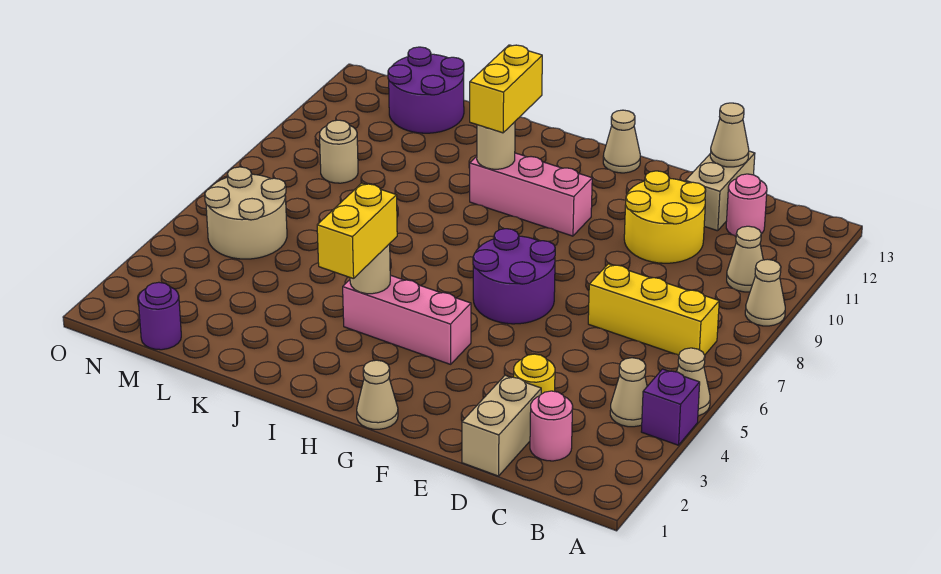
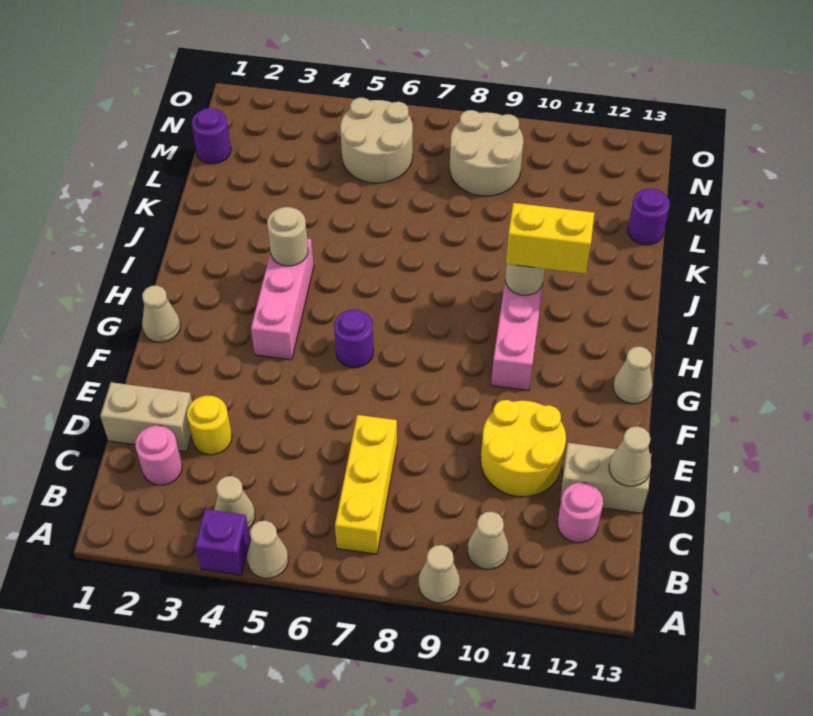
purple round brick F6:G7 level 1 -> purple round brick G6 level 1
yellow brick I3:I4 level 3 -> none
purple round brick L12:M13 level 1 -> purple round brick L13 level 1
tan round brick M9 level 1 -> tan round brick M8:N9 level 1

